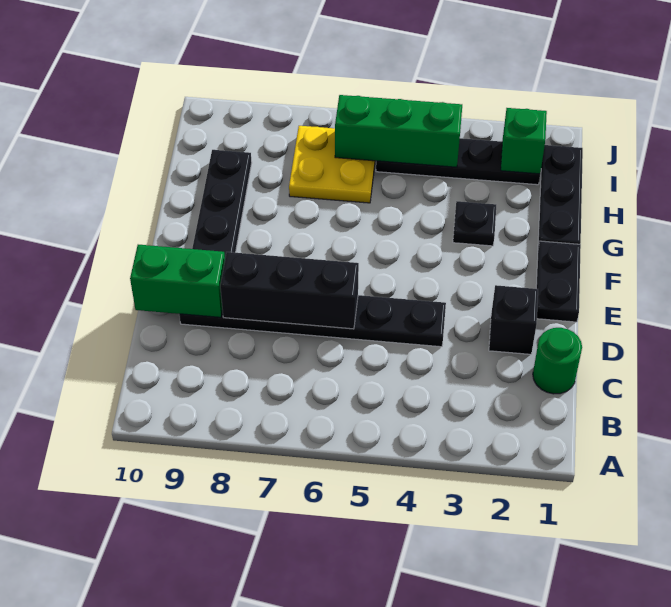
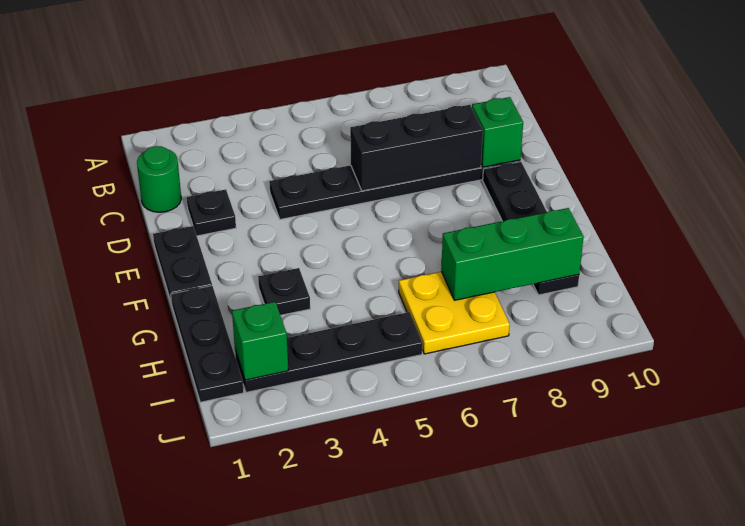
black brick D2 level 1 -> black plate D2 level 1
green brick D9:D10 level 2 -> green brick D9 level 2
green brick I4:I6 level 2 -> green brick H7:H9 level 2

